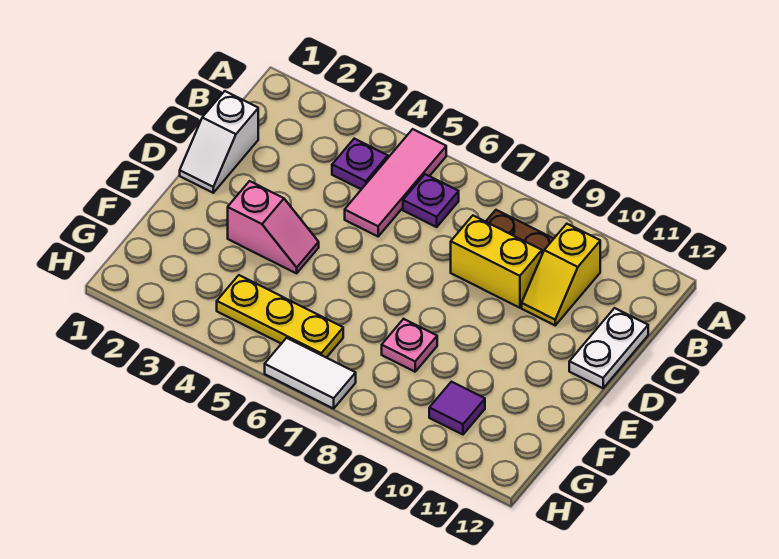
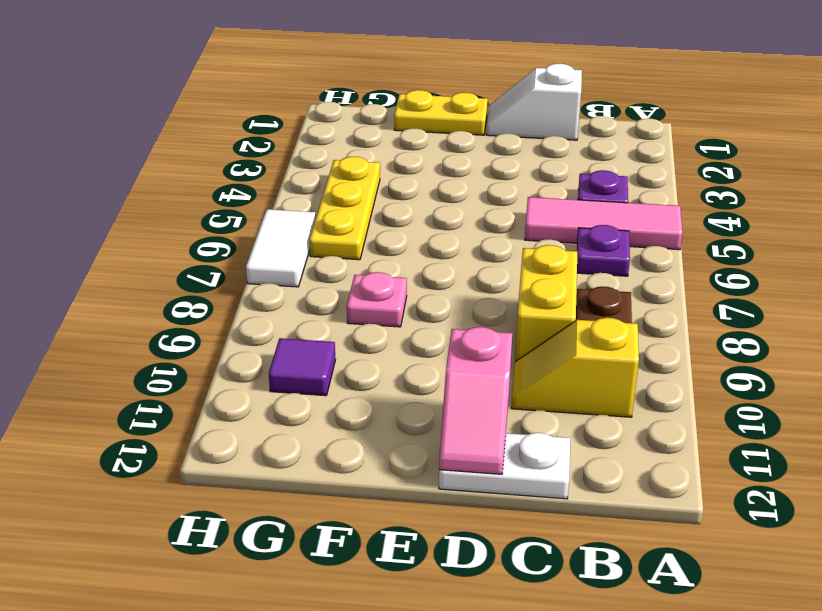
none -> yellow plate E1:F1 level 1
pink slope E3:E4 level 1 top 3 -> pink slope D11:D12 level 2 top 11

